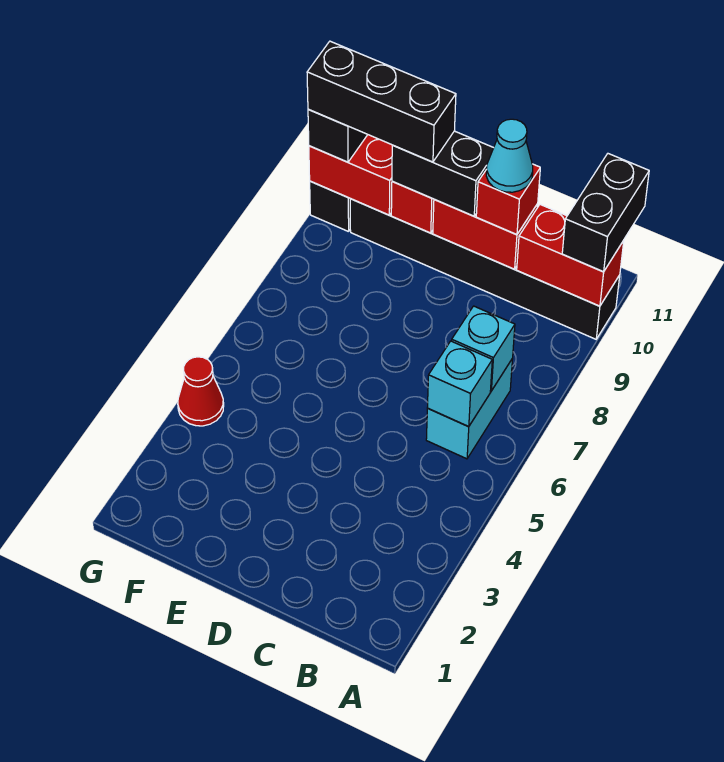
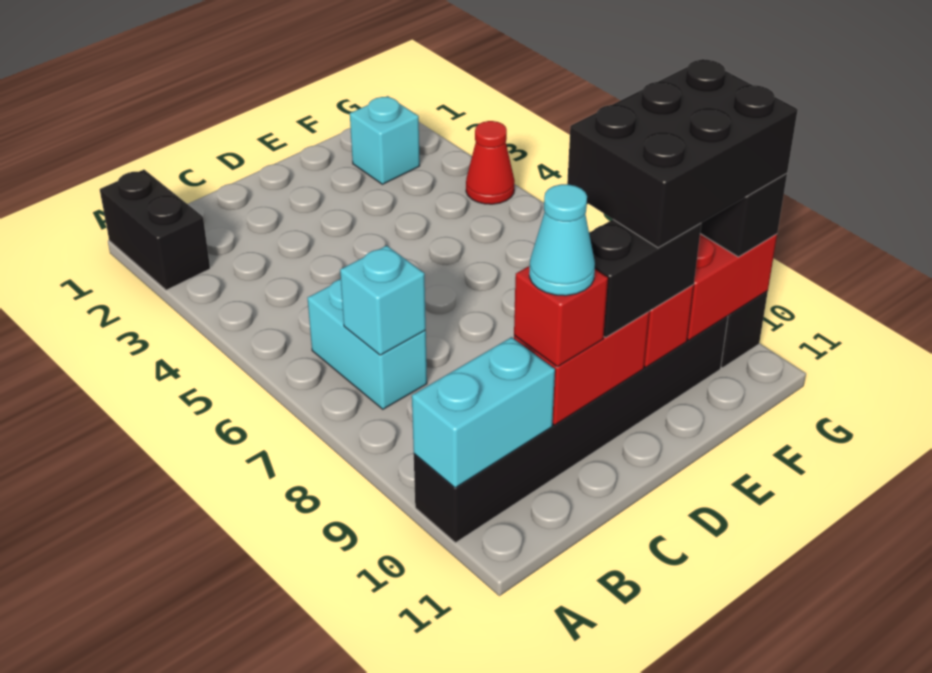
red brick A10:B10 level 2 -> cyan brick A10:B10 level 2
black brick A10:A11 level 3 -> black brick A1:A2 level 1
cyan brick B6 level 2 -> cyan brick F2 level 1
black brick E10:G10 level 4 -> black brick E9:G10 level 4

